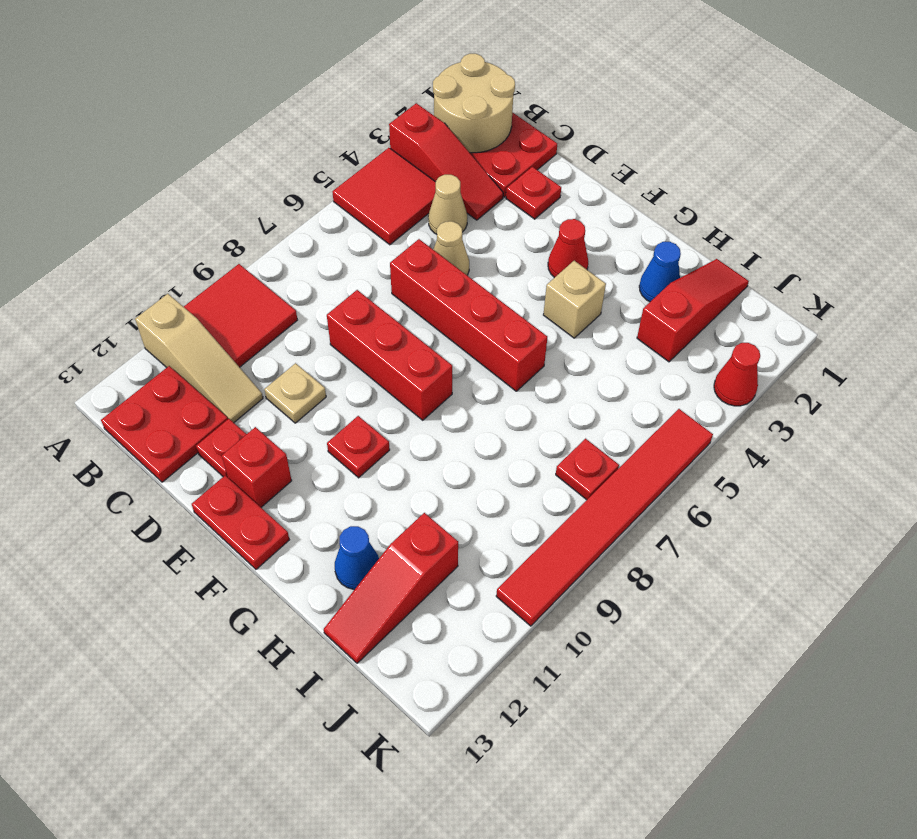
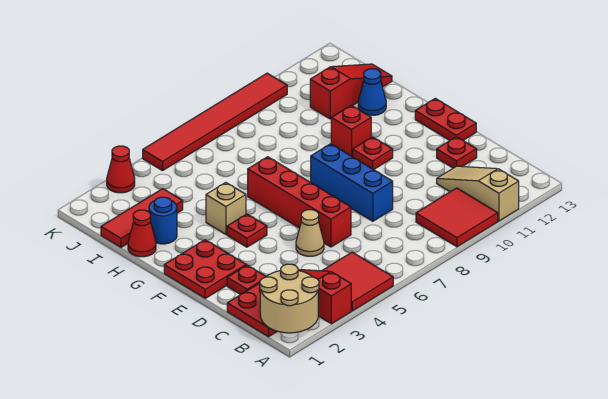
red plate B12:C13 level 1 -> red plate E1:F2 level 1
tan cone C4 level 1 -> none
red brick D8:F8 level 1 -> blue brick D8:F8 level 1
tan plate D10 level 1 -> none
red brick E12 level 1 -> red brick G10 level 1
red cone F3 level 1 -> red cone H1 level 1
blue cone H2 level 1 -> blue round brick H2 level 1
red slope I1:I3 level 1 top 3 -> red tile I1:I3 level 1
red plate J7 level 1 -> red plate F4 level 1

